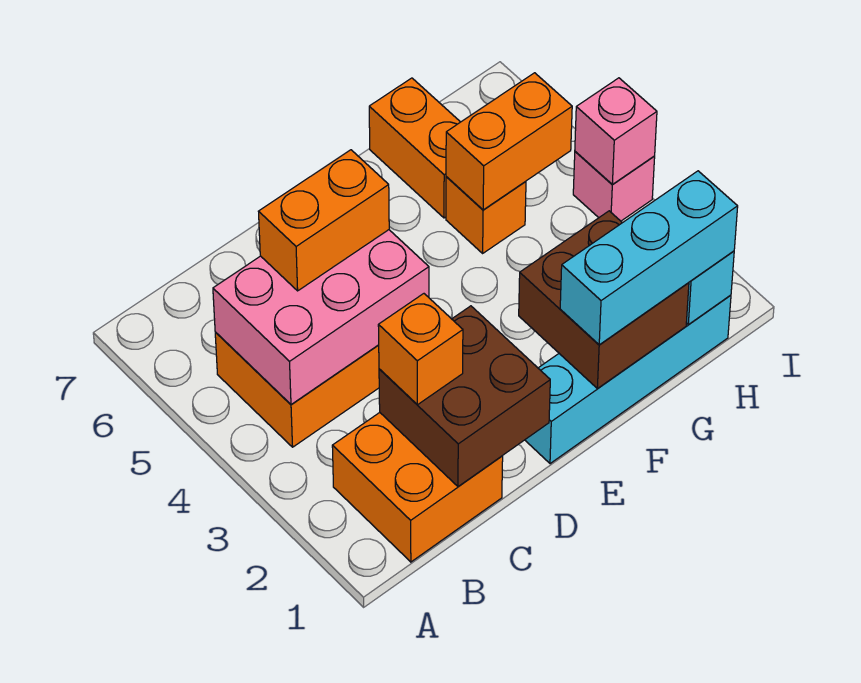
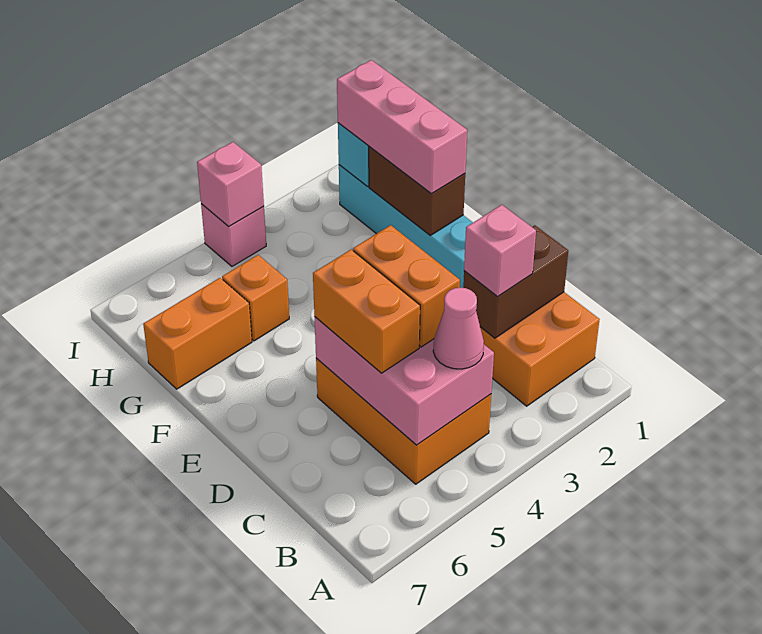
none -> pink cone B4 level 3
brown brick C1:D2 level 2 -> brown brick C1:C2 level 2
orange brick C2 level 3 -> pink brick C2 level 3
brown brick F1:G2 level 2 -> brown brick F1:G1 level 2
cyan brick F1:H1 level 3 -> pink brick F1:H1 level 3
orange brick G5:H5 level 2 -> orange brick C4:D4 level 3

